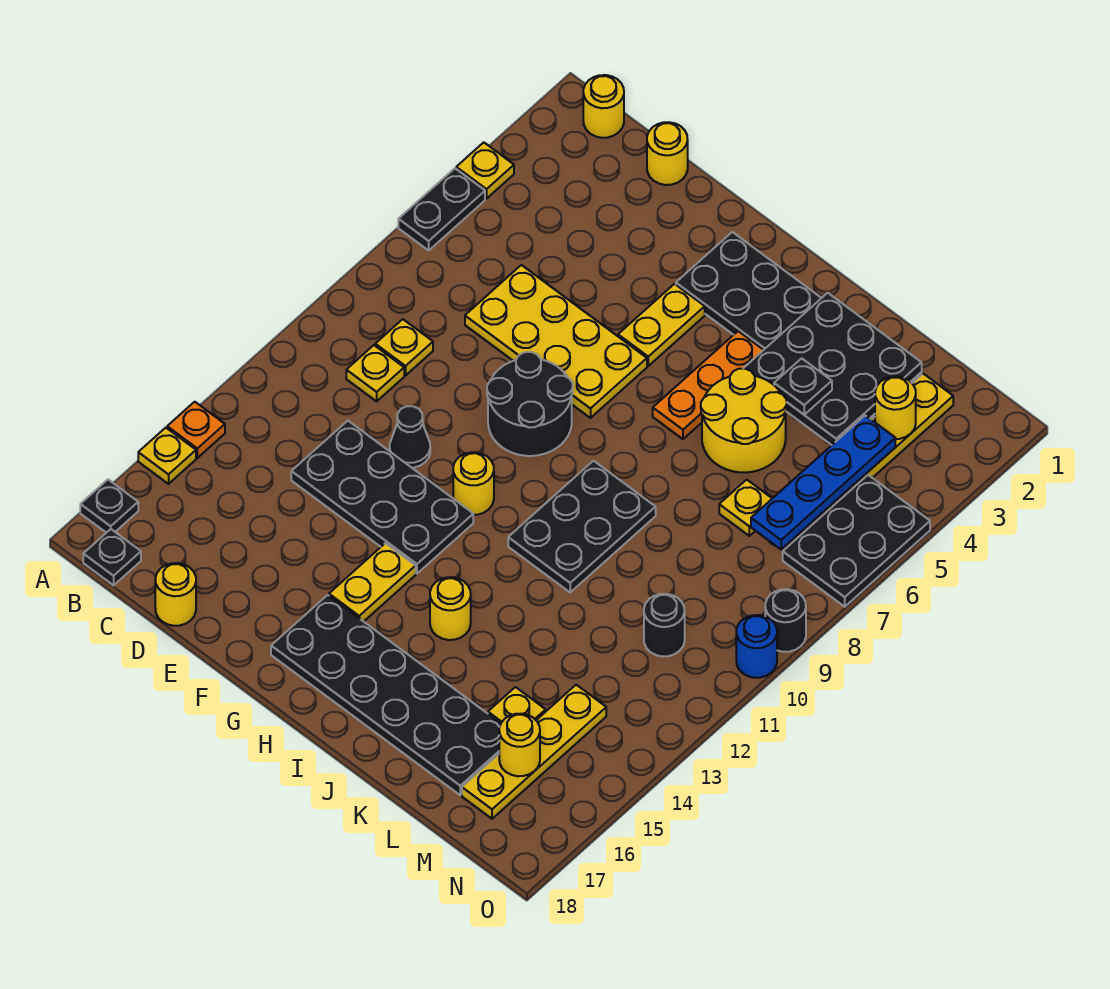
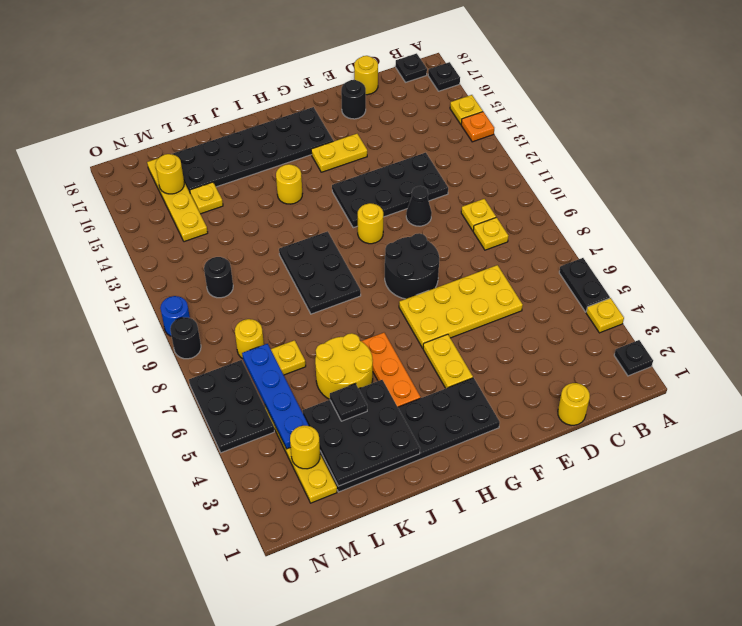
none -> black plate A2 level 1
yellow round brick B1 level 1 -> yellow round brick M8 level 1
none -> black round brick E17 level 1
yellow plate G14:G15 level 1 -> yellow plate F15:G15 level 1

